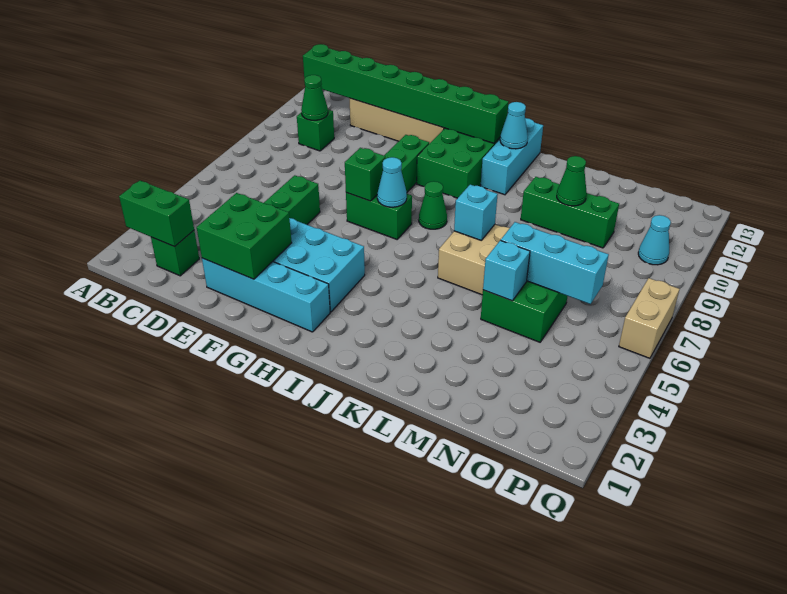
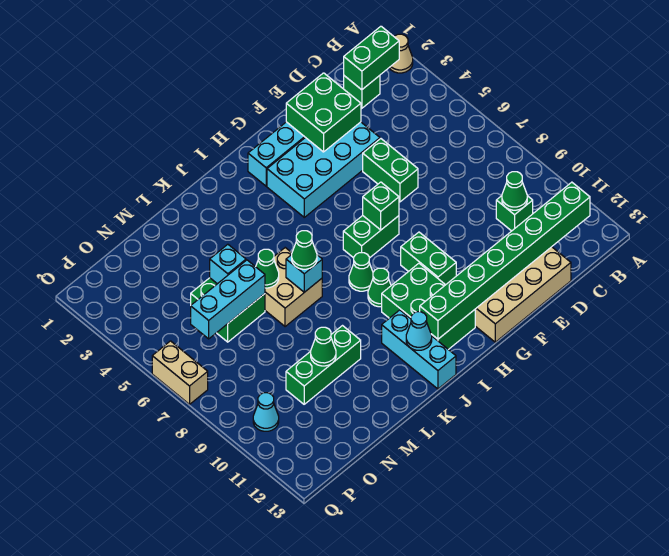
none -> tan cone A2 level 1
cyan cone H7 level 2 -> none
none -> green cone I9 level 1
none -> green cone K7 level 3
none -> green cone L6 level 2

